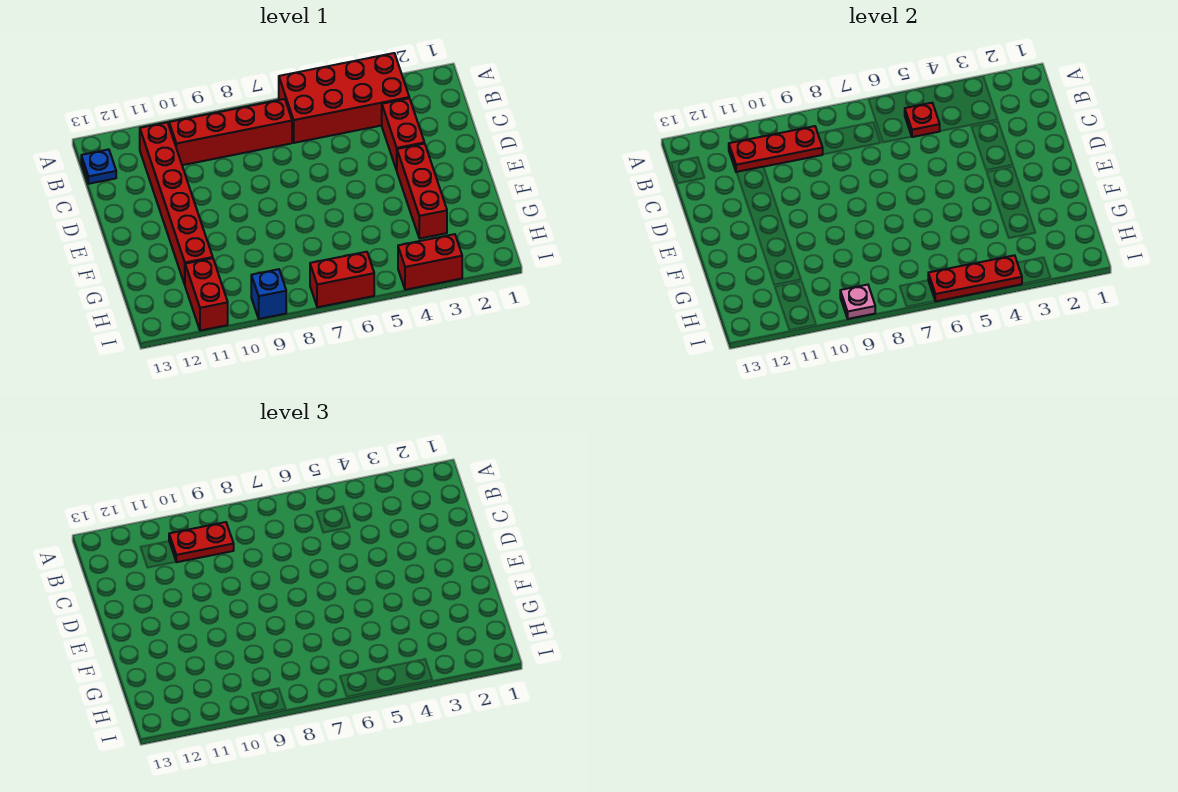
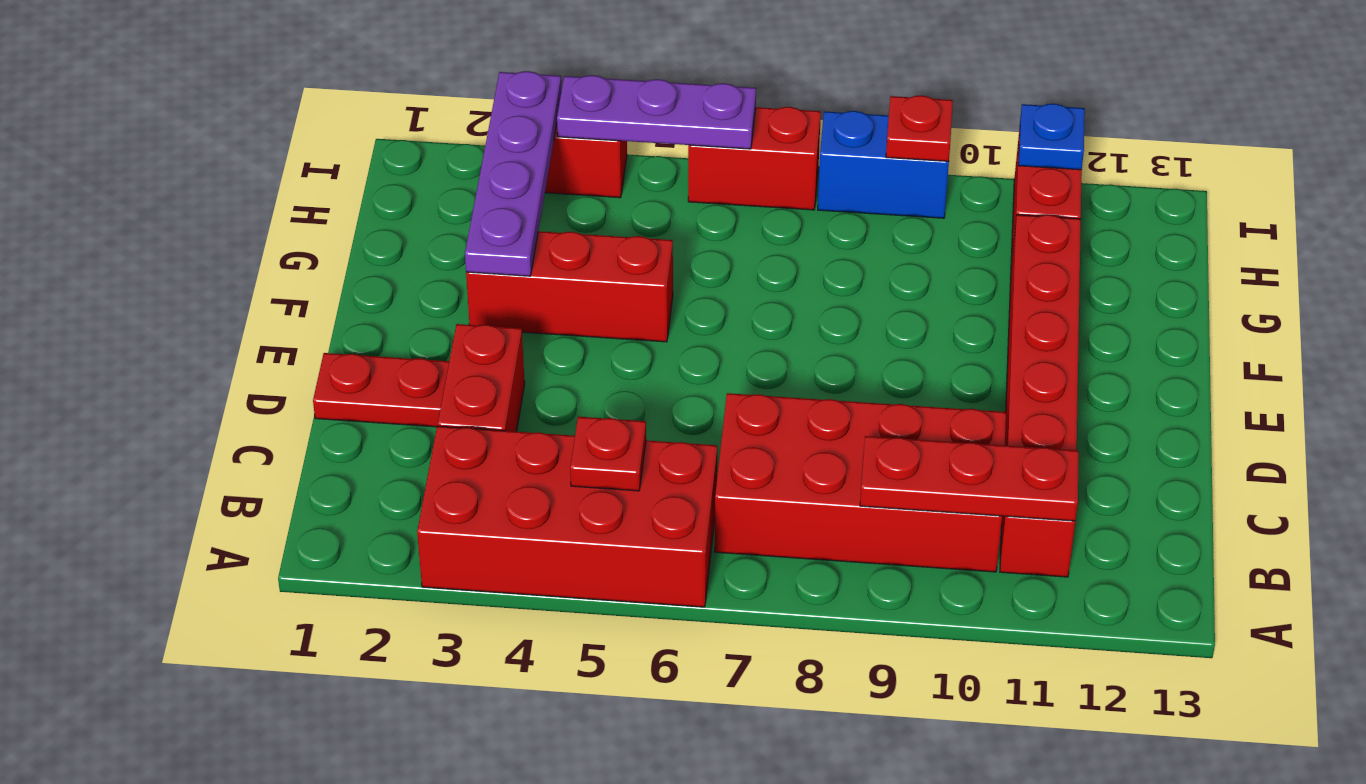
red brick B7:B10 level 1 -> red brick B7:C10 level 1
red plate B9:B10 level 3 -> red plate D1:D2 level 1
blue plate B13 level 1 -> blue plate I11 level 2
red brick E3:G3 level 1 -> red brick F3:F5 level 1
none -> purple plate F3:I3 level 2
red plate I4:I6 level 2 -> purple plate I4:I6 level 2
blue brick I9 level 1 -> blue brick I8:I9 level 1
pink plate I9 level 2 -> red plate I9 level 2

